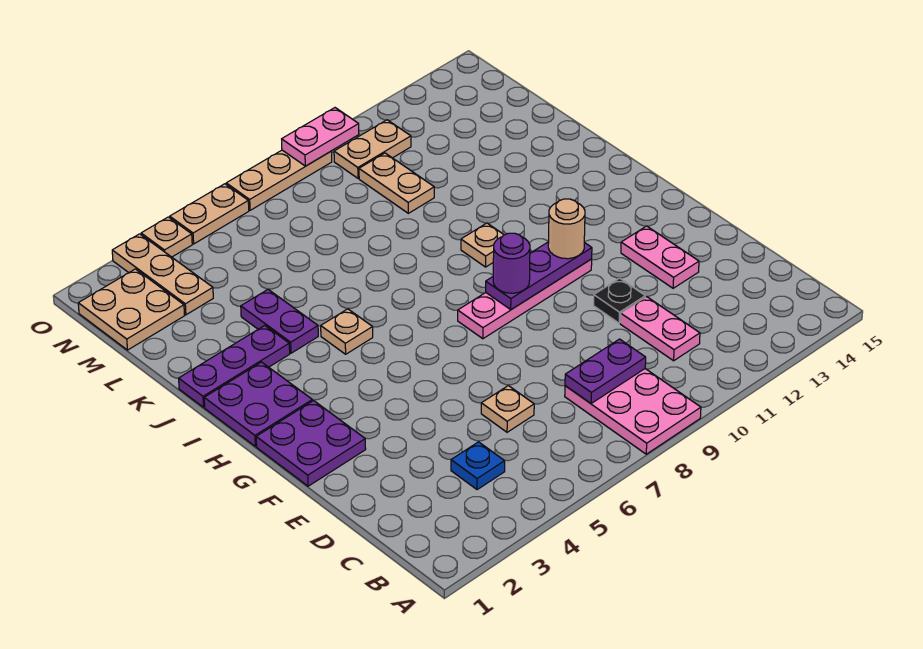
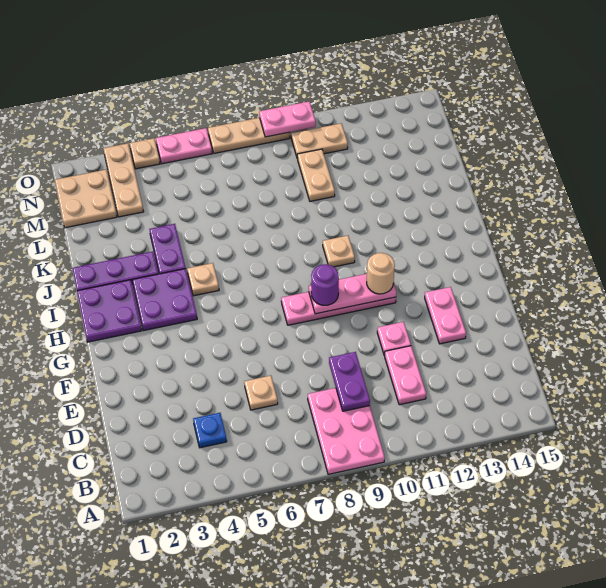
purple plate C8:C9 level 2 -> purple plate C9:D9 level 2
black plate E11 level 1 -> pink plate E11 level 1
purple plate F1:G2 level 1 -> purple plate H3:I4 level 1
purple plate G9:G11 level 2 -> pink plate G9:G11 level 2
tan plate O5:O6 level 1 -> pink plate O5:O6 level 1

